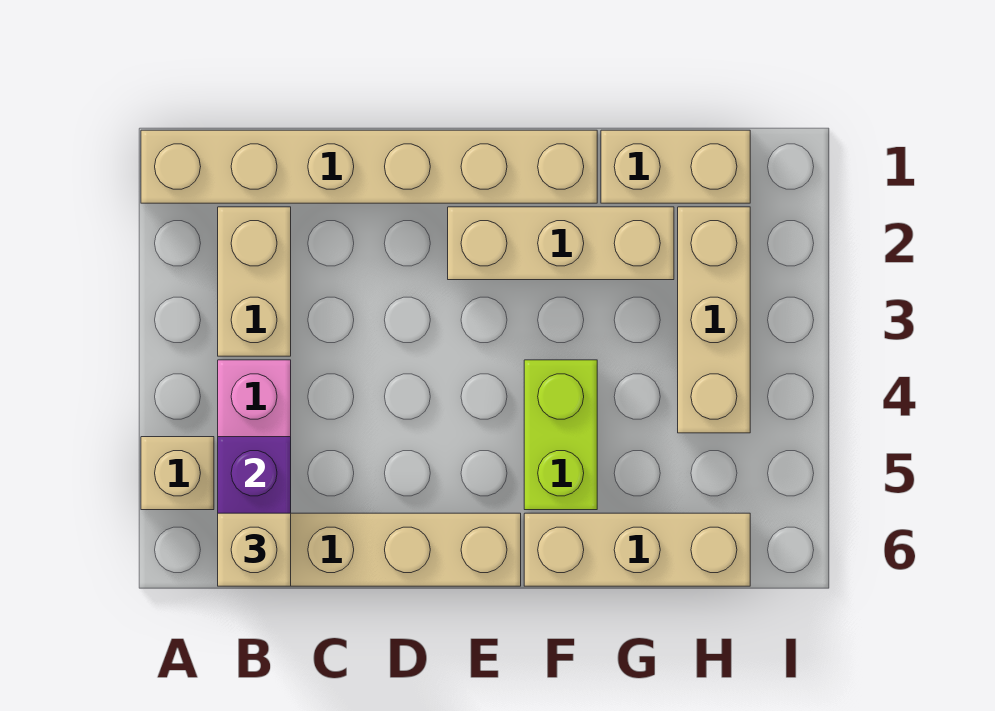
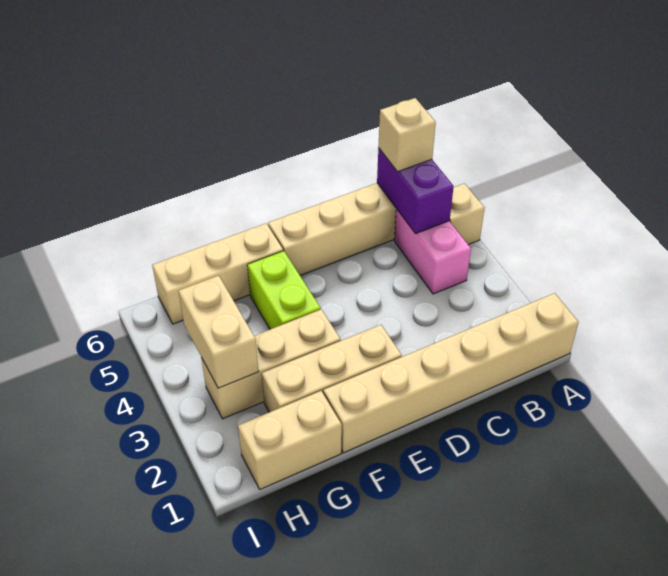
tan brick B2:B3 level 1 -> tan brick H3:H4 level 2
tan brick H2:H4 level 1 -> tan brick F3:H3 level 1

